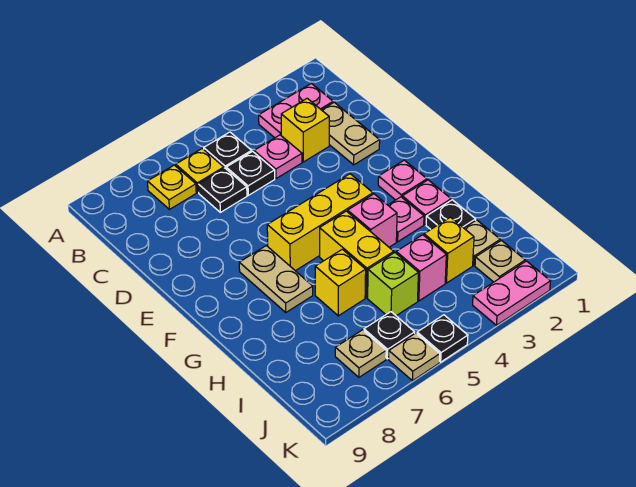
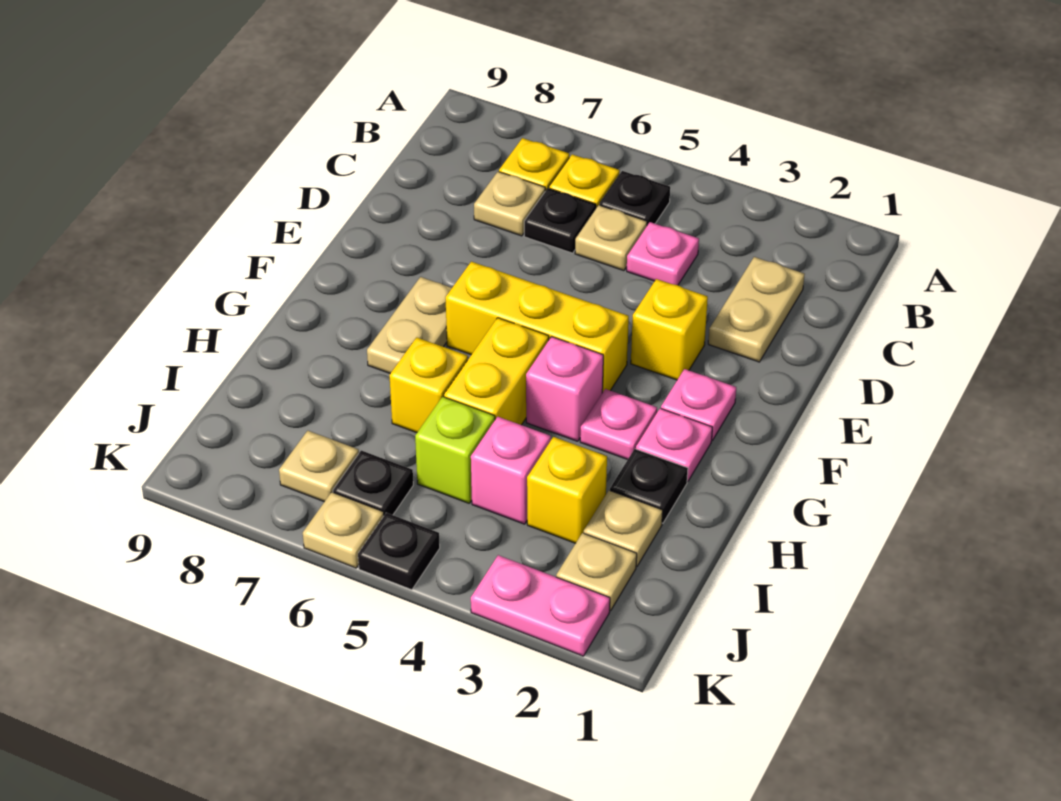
pink plate B2:B3 level 1 -> none
yellow brick C3 level 1 -> yellow brick E3 level 1
black plate C5 level 1 -> tan plate C5 level 1
none -> tan plate C7 level 1

